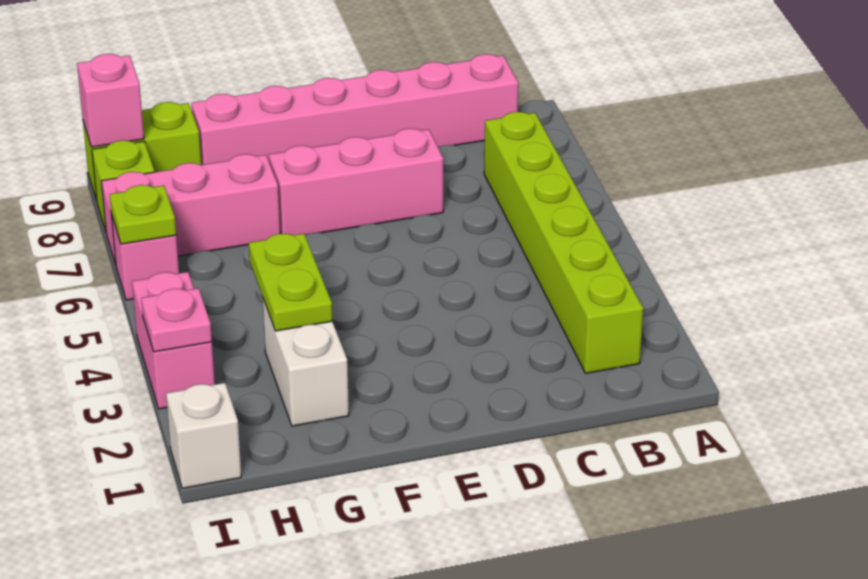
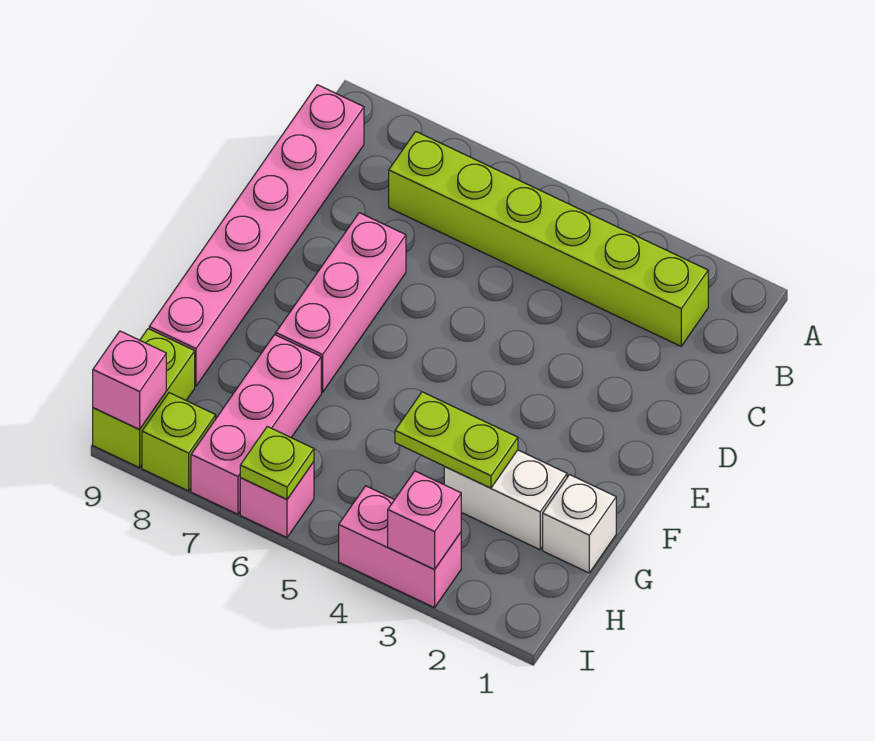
white brick I1 level 1 -> white brick G1 level 1
pink plate I3 level 2 -> pink brick I3 level 2

